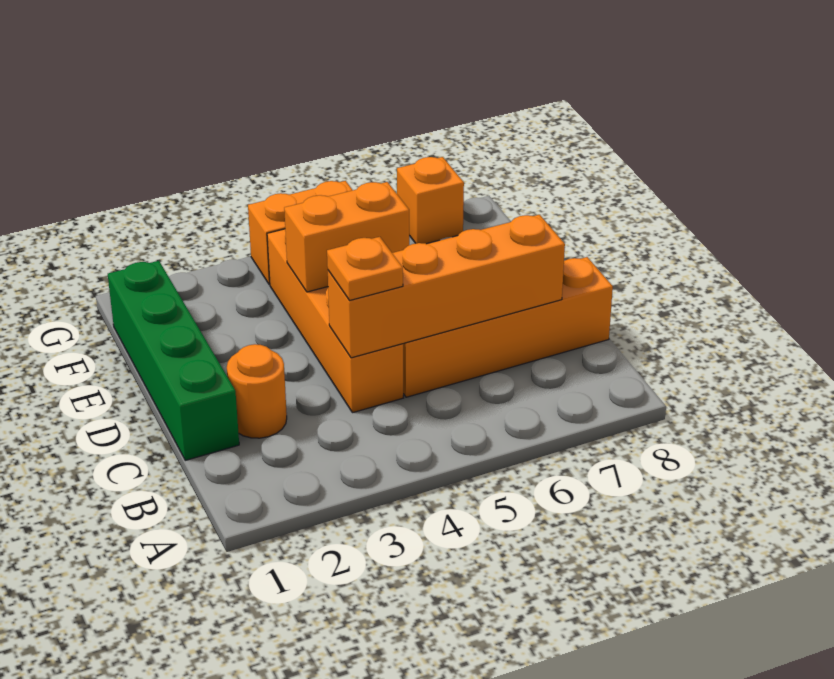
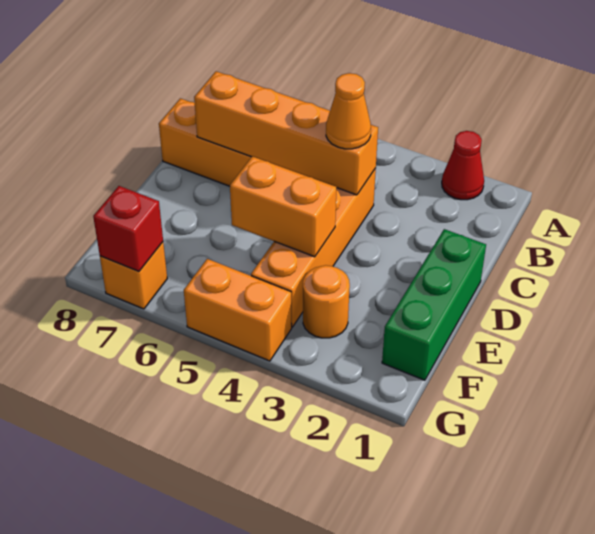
none -> red cone A2 level 1
green brick C1:F1 level 1 -> green brick D1:F1 level 1
orange round brick C2 level 1 -> orange round brick F3 level 1
orange plate C4 level 3 -> orange cone C4 level 3
none -> red brick G7 level 2

